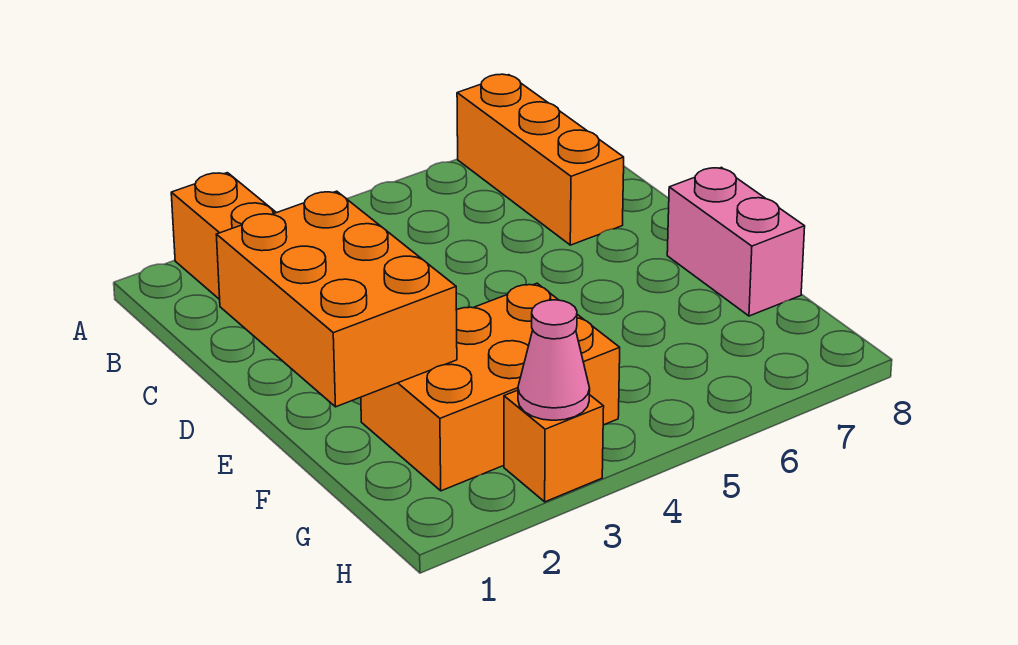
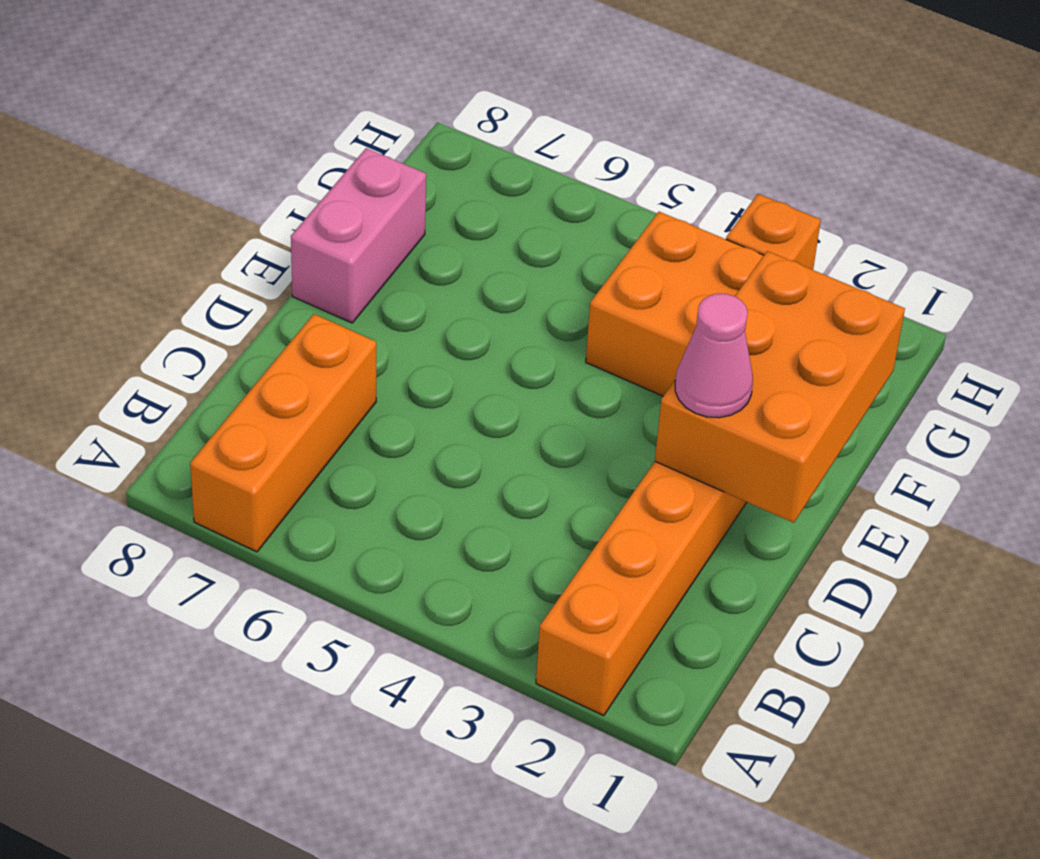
pink cone H3 level 2 -> pink cone D2 level 3

